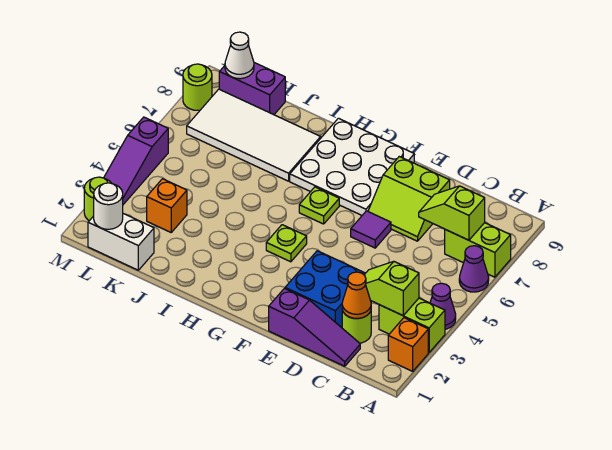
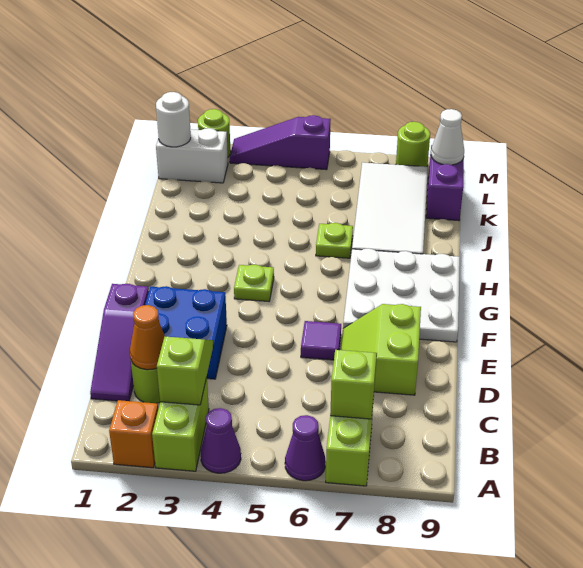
lime plate G6 level 1 -> lime plate I6 level 1
white brick K1:L1 level 1 -> white brick L1:L2 level 1
orange brick K3 level 1 -> none

